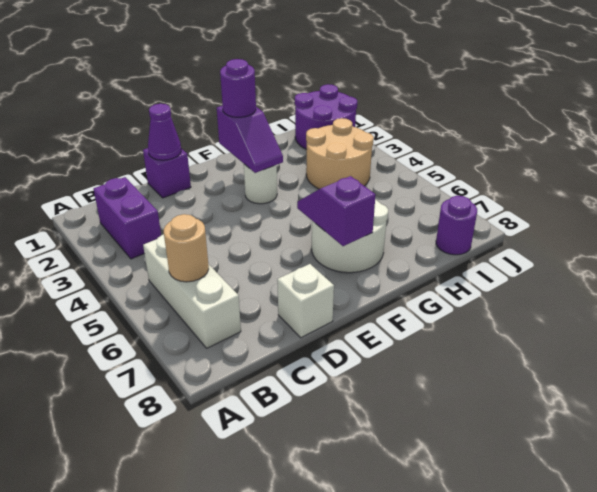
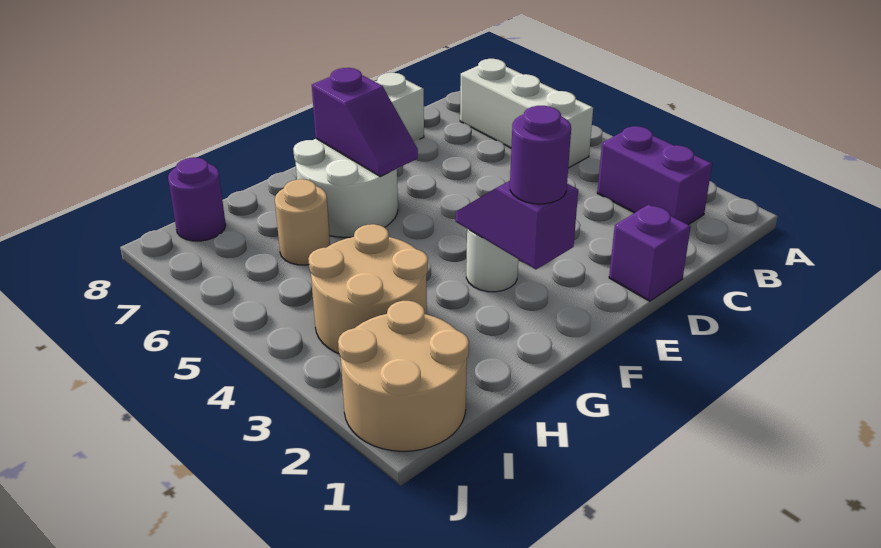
tan round brick B6 level 2 -> tan round brick H6 level 1
purple cone D1 level 2 -> none
purple round brick I1:J2 level 1 -> tan round brick I1:J2 level 1

